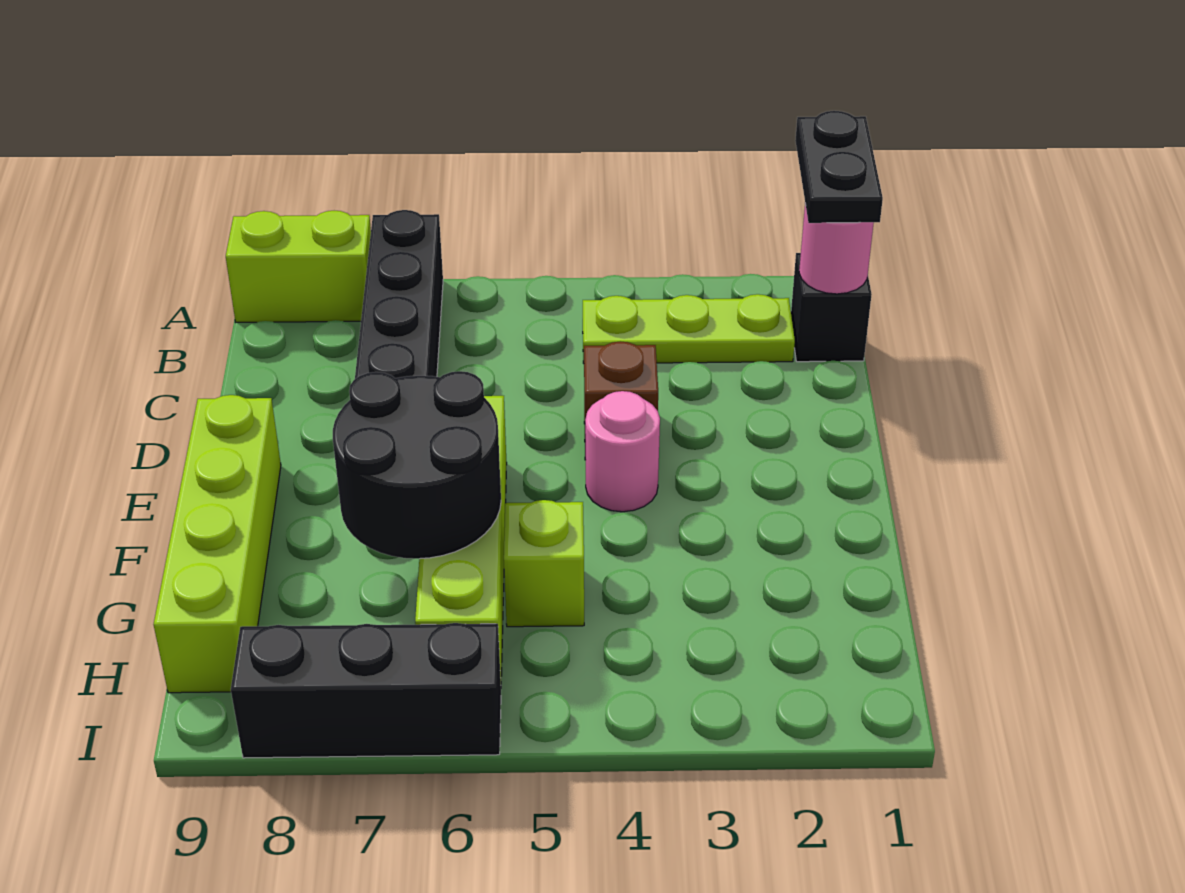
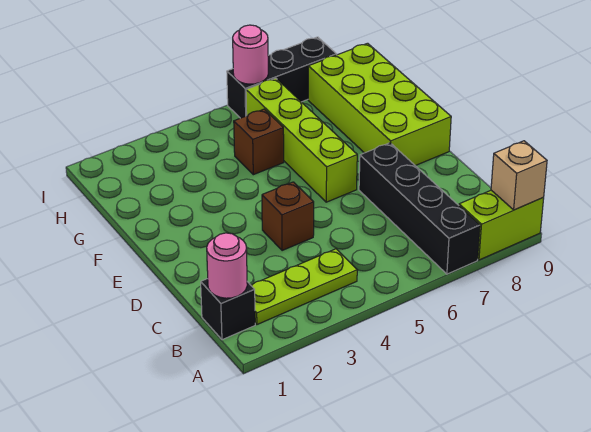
black plate A1:B1 level 3 -> none
none -> tan brick A9 level 2
pink round brick E4 level 1 -> pink round brick I6 level 2
lime brick E9:H9 level 1 -> lime brick E8:H9 level 1
black round brick F6:G7 level 2 -> none
lime brick G5 level 1 -> brown brick G5 level 1

